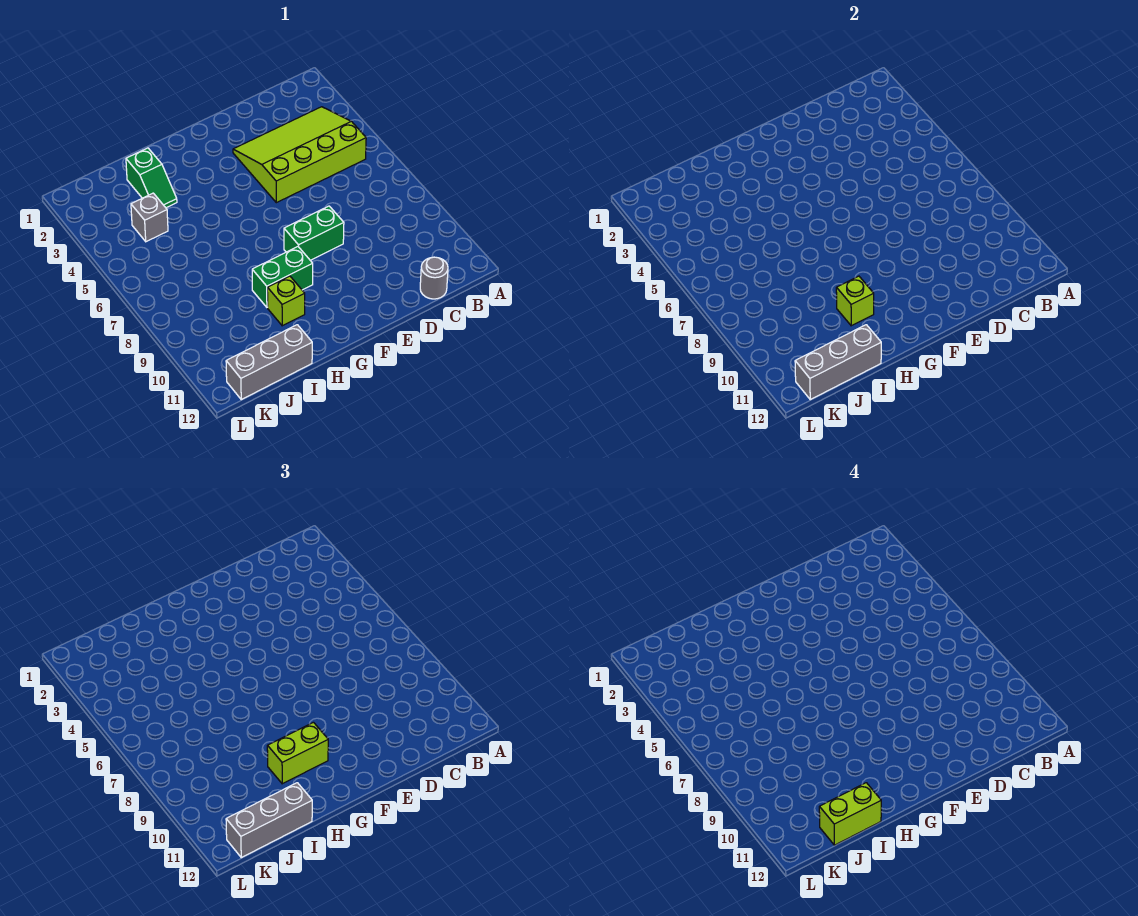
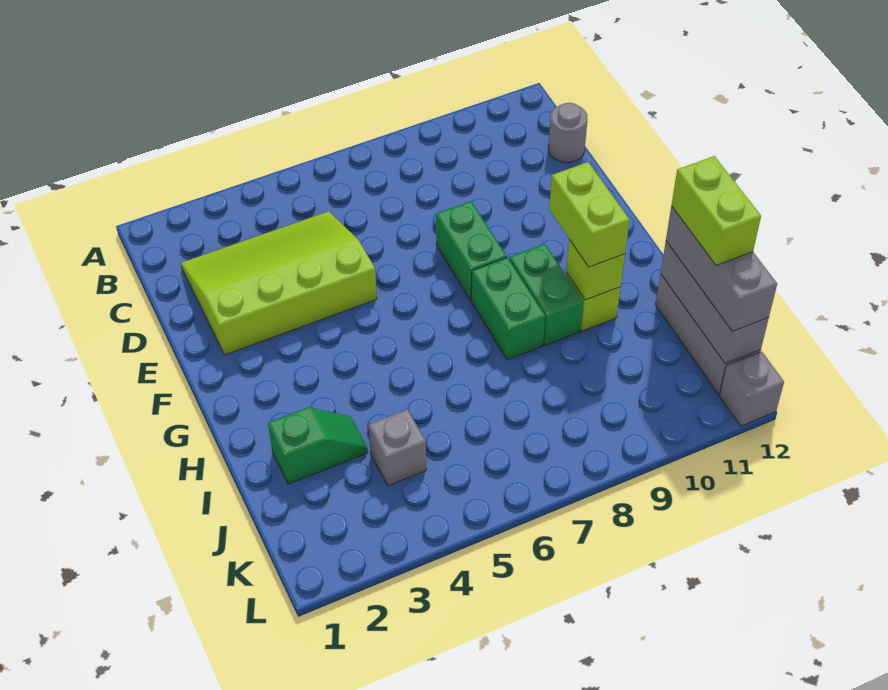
lime slope B3:E5 level 1 top 5 -> lime slope C2:E5 level 1 top E
none -> green brick G8:H8 level 1
none -> grey brick L12 level 1

